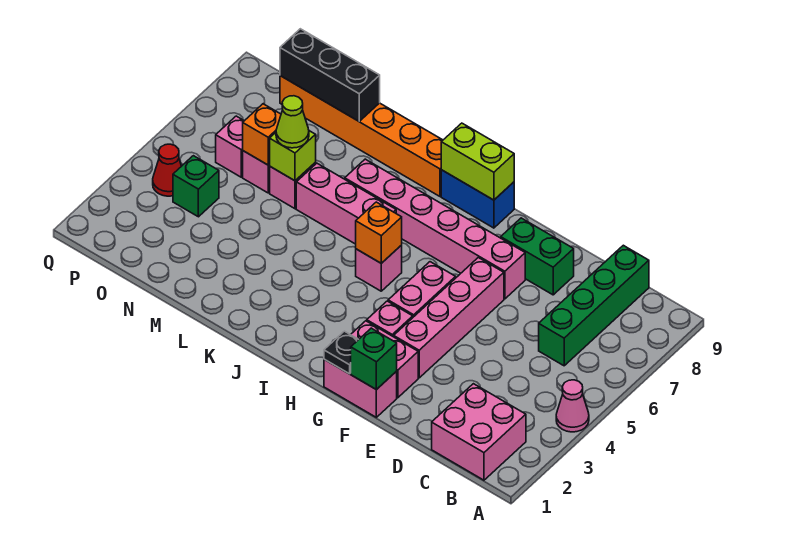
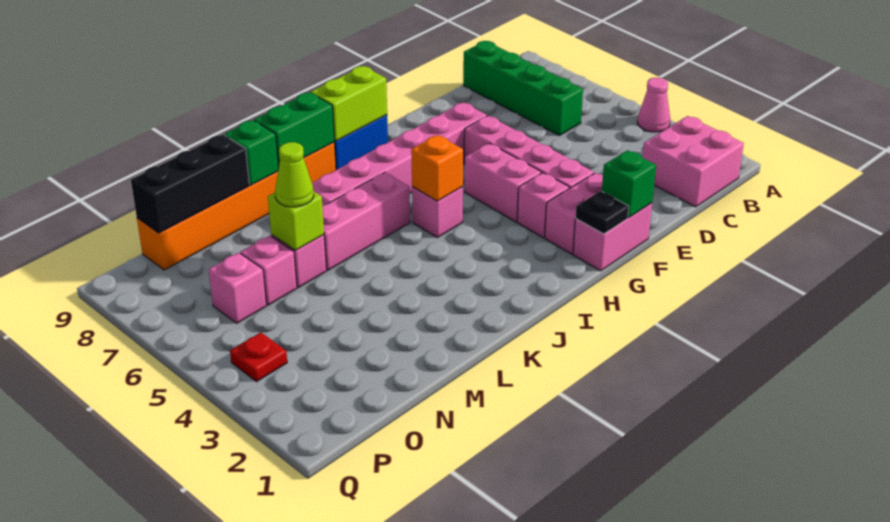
green brick E8:F8 level 1 -> green brick J9:K9 level 2
orange brick N6 level 2 -> none
green brick O4 level 1 -> green brick L9 level 2
red cone P4 level 1 -> red plate P4 level 1

